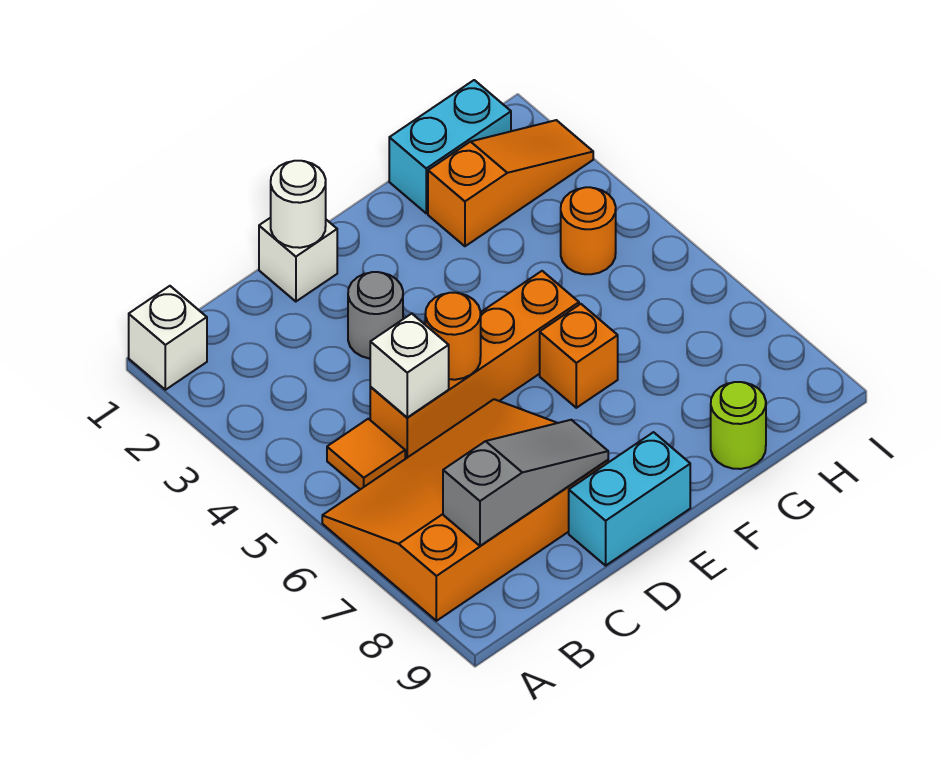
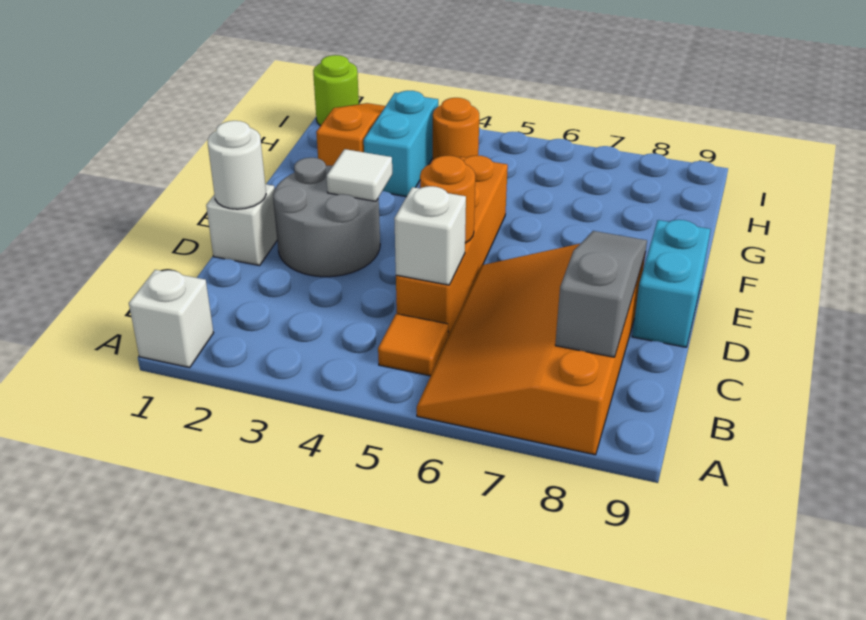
grey round brick D3 level 1 -> grey round brick D2:E3 level 1
none -> white tile E3 level 2
orange brick F6 level 1 -> none
cyan brick G1:H1 level 1 -> cyan brick G3:H3 level 1
lime round brick G9 level 1 -> lime round brick I1 level 1

